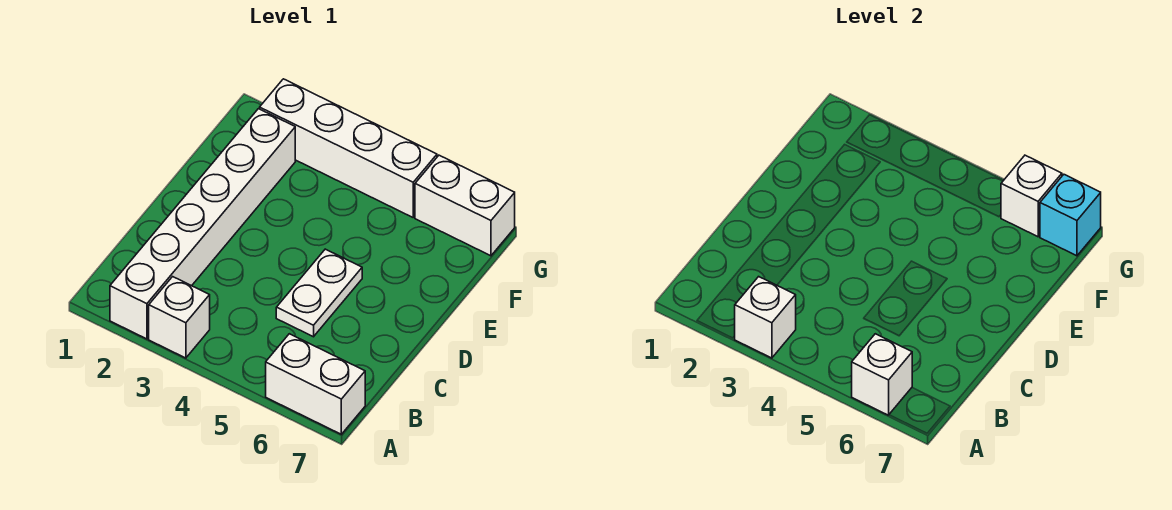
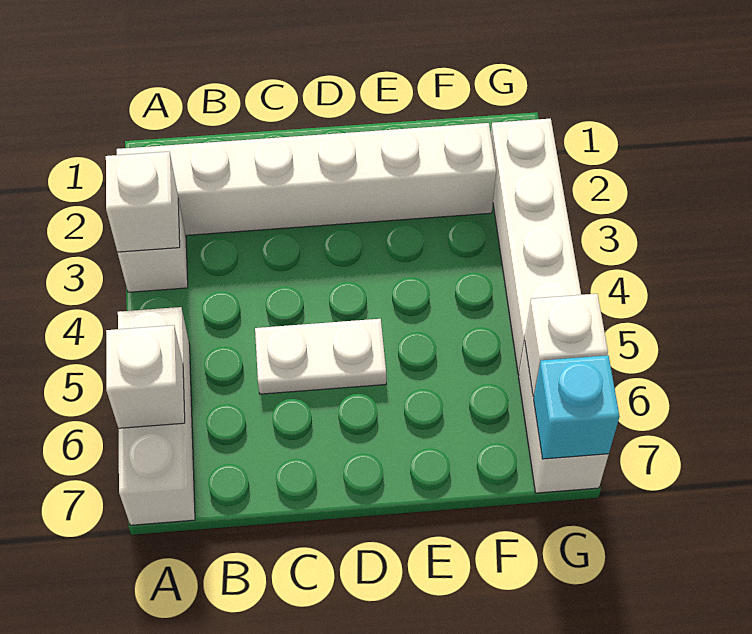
white brick A6:A7 level 1 -> white brick A5:A7 level 1

